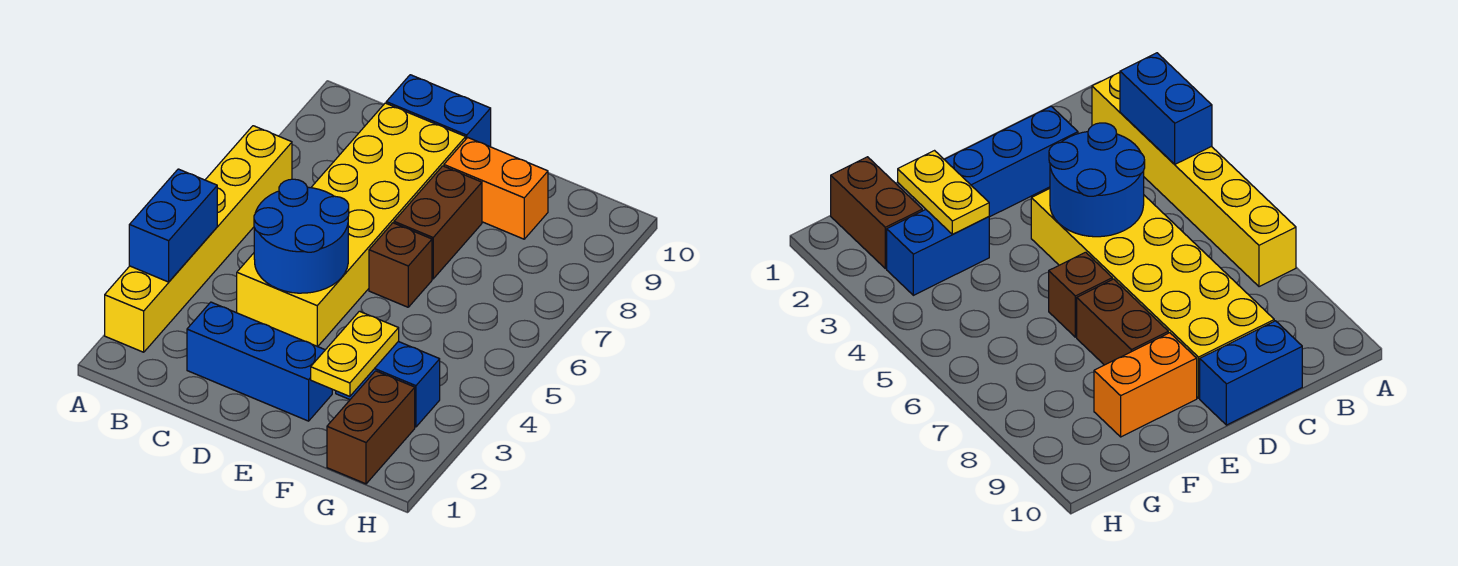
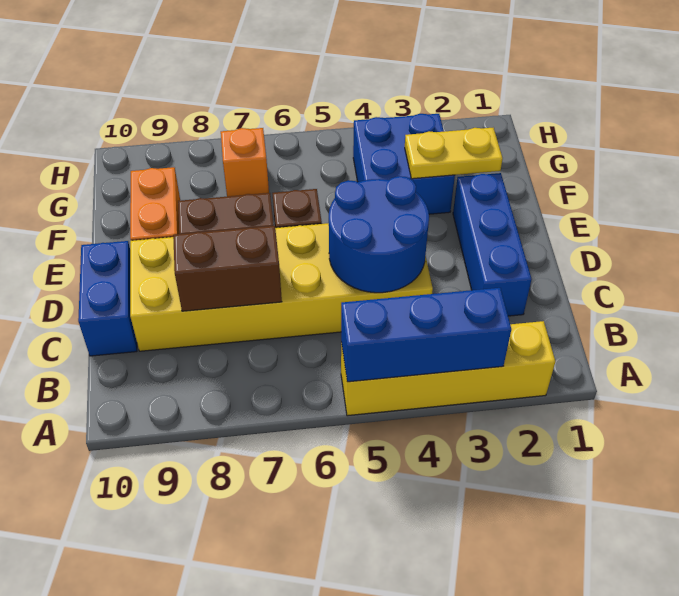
yellow brick A2:A7 level 1 -> yellow brick A2:A5 level 1
blue brick A3:A4 level 2 -> blue brick A3:A5 level 2
blue brick F3:G3 level 1 -> blue brick F3:G4 level 1
brown brick G1:G2 level 1 -> brown brick C7:C8 level 2
none -> orange brick G7 level 1

